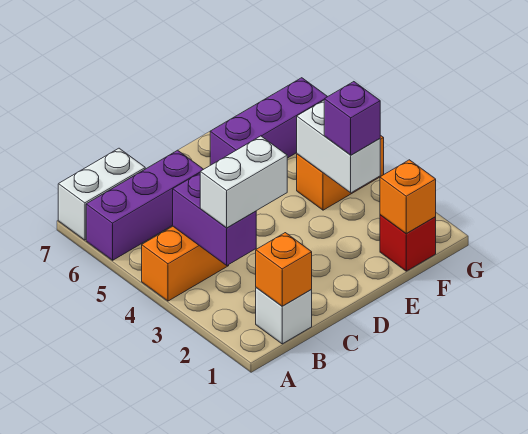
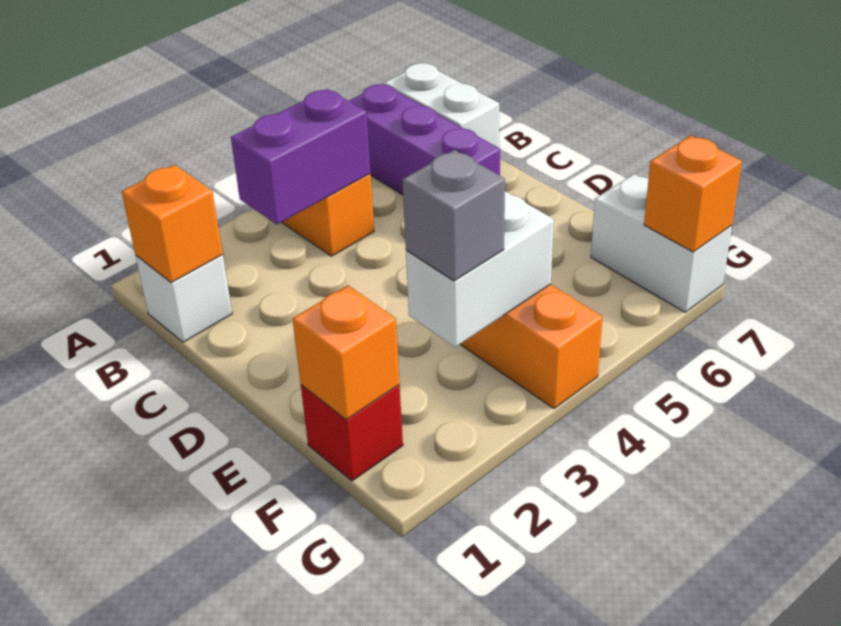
white brick B3:C3 level 3 -> white brick F7:G7 level 1
purple brick E6:G6 level 1 -> none
purple brick F3 level 3 -> grey brick F3 level 3
none -> orange brick G7 level 2

